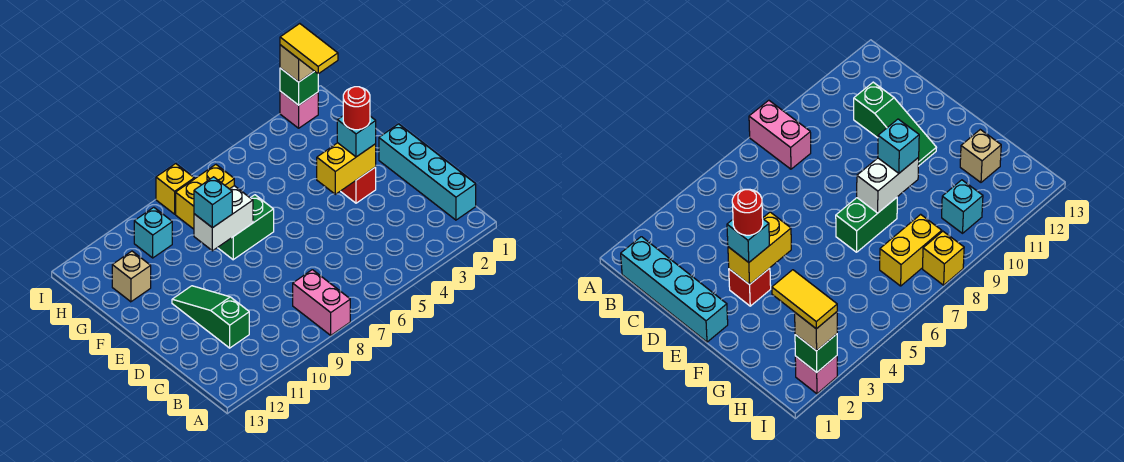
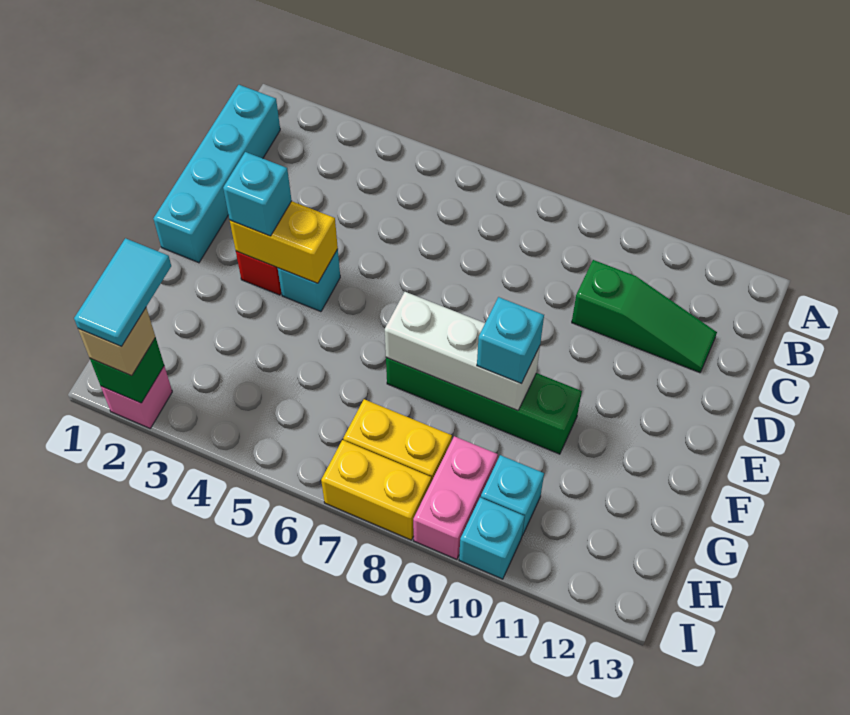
pink brick A8:B8 level 1 -> pink brick H9:I9 level 1
green slope C11:E11 level 1 top C -> green slope C10:C12 level 1 top 10
red round brick E3 level 4 -> none
none -> cyan brick E4 level 1
green brick F7:F8 level 1 -> green brick F7:F10 level 1
white brick F8:F9 level 2 -> white brick F7:F9 level 2
tan brick G12 level 1 -> none
yellow tile H2:I2 level 4 -> cyan tile H2:I2 level 4
yellow brick I8 level 1 -> yellow brick I7:I8 level 1
none -> cyan brick I10 level 1

